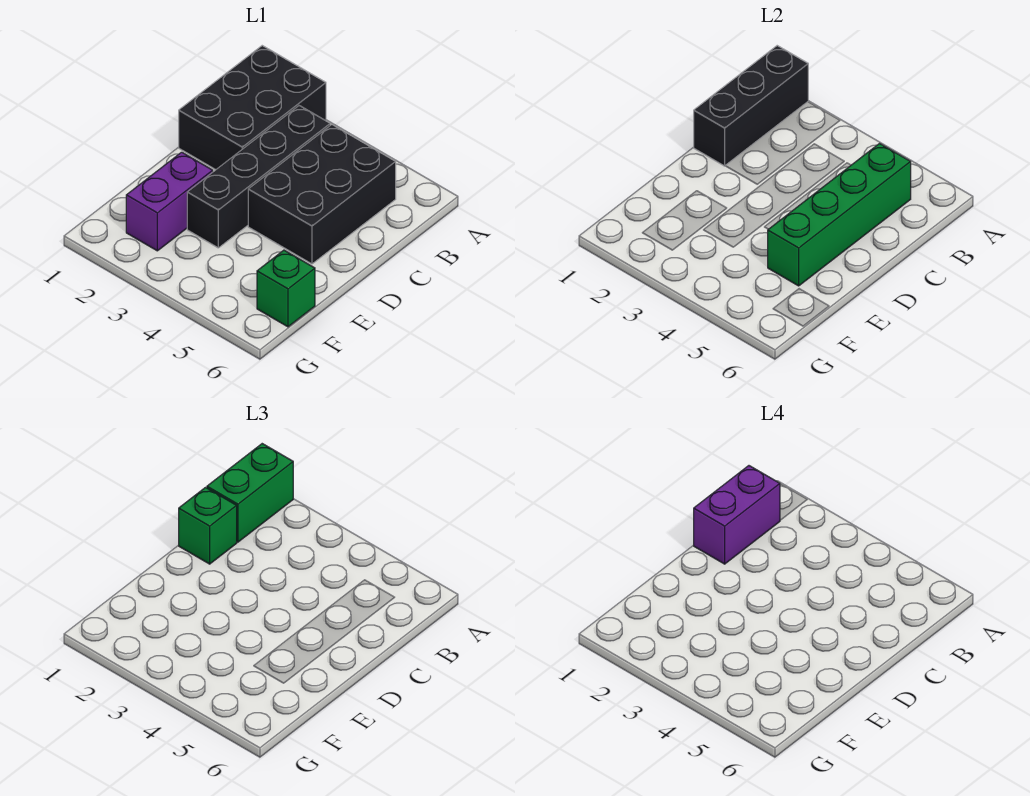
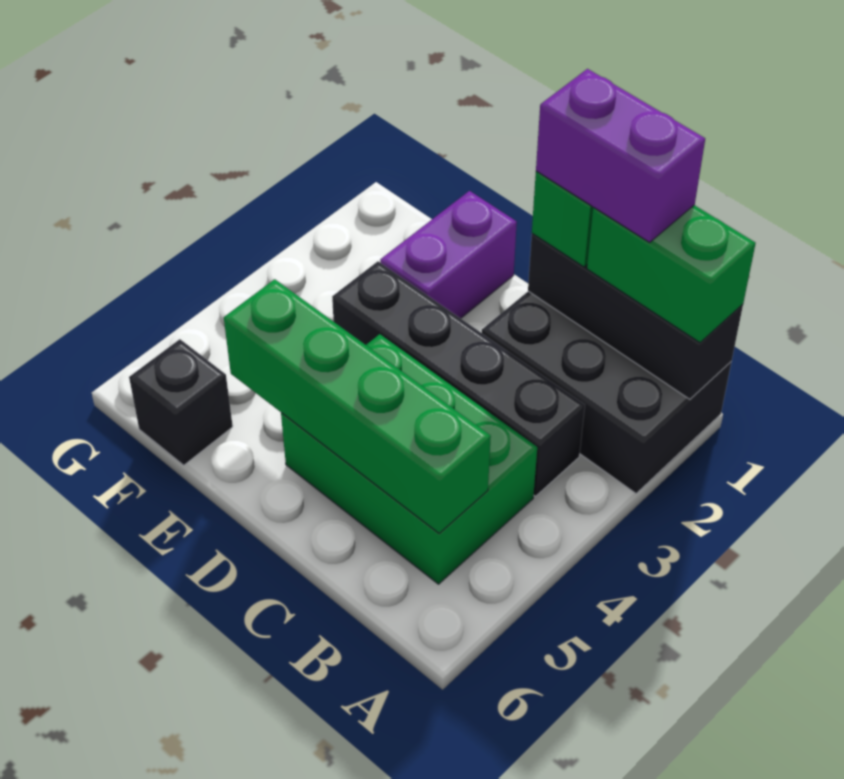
black brick B4:D5 level 1 -> green brick B4:D5 level 1
purple brick E2:F2 level 1 -> purple brick E1:E2 level 1
green brick F6 level 1 -> black brick F6 level 1

